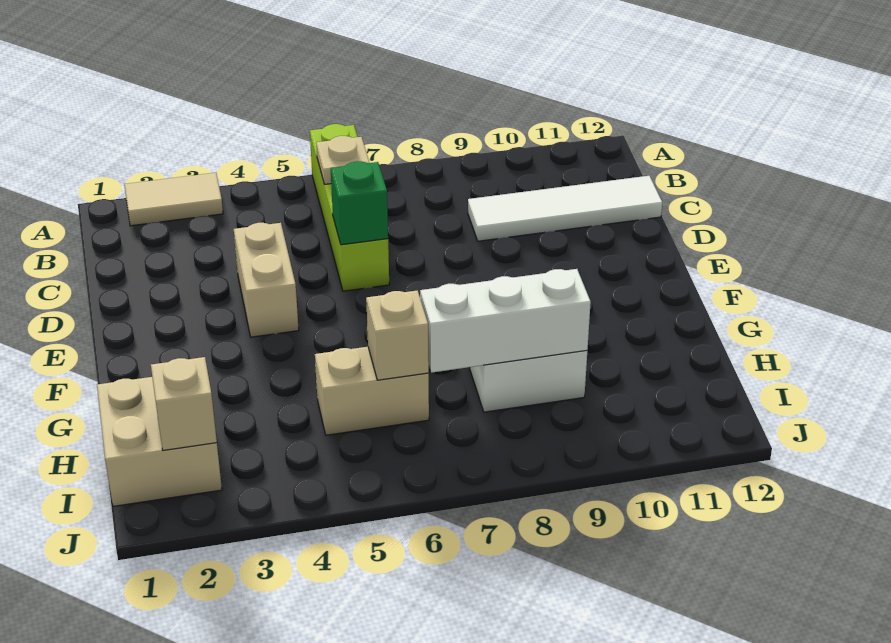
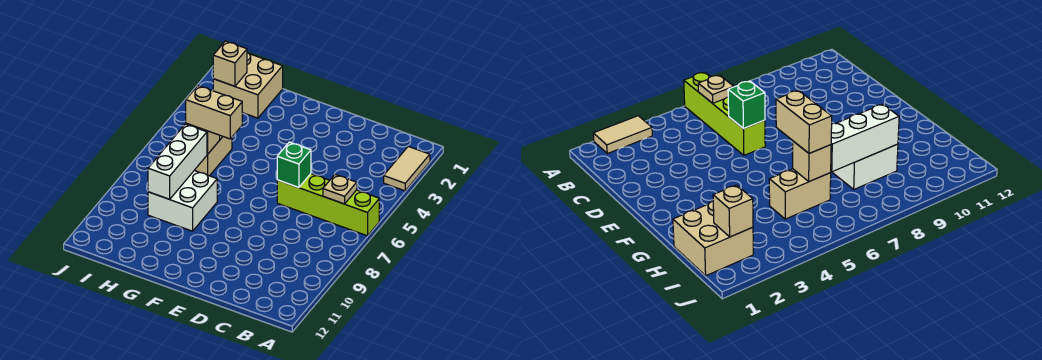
white tile C9:C12 level 1 -> none
tan brick D4:E4 level 1 -> tan brick G6:H6 level 3

